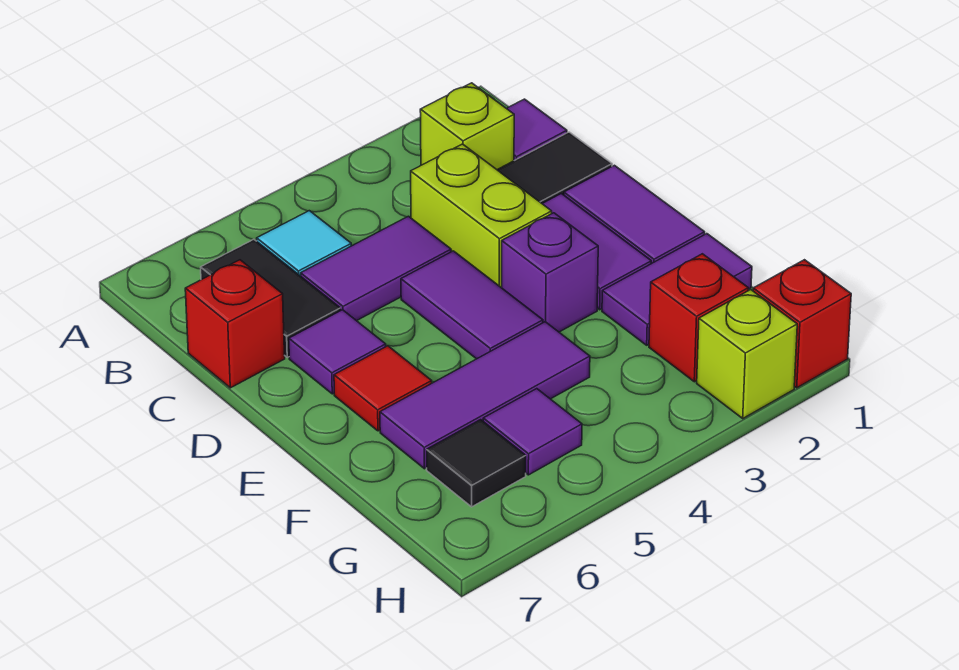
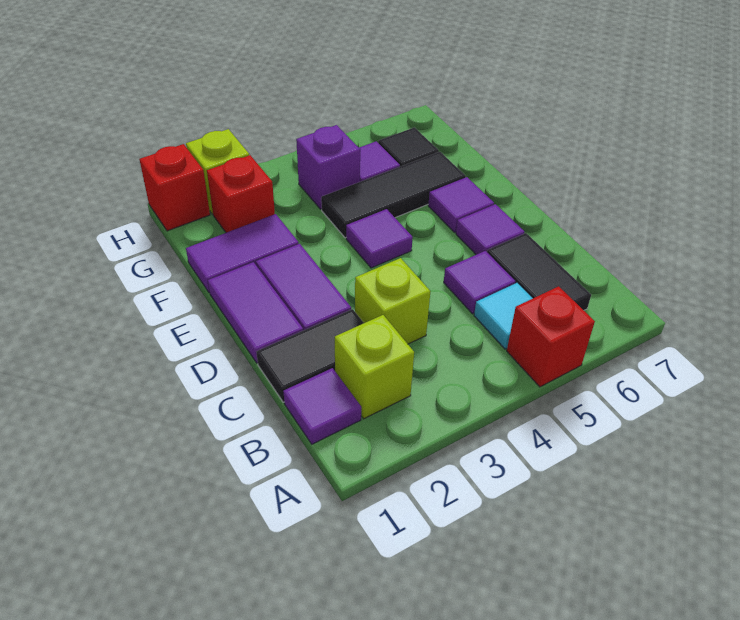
lime brick C3:D3 level 1 -> lime brick C3 level 1
purple tile C4:C5 level 1 -> purple tile C5 level 1
red brick C7 level 1 -> red brick A5 level 1
purple tile D4:E4 level 1 -> purple tile E4 level 1
purple brick E3 level 1 -> purple brick G4 level 1
red tile E6 level 1 -> purple tile E6 level 1
purple tile F4:F6 level 1 -> black tile F4:F6 level 1

